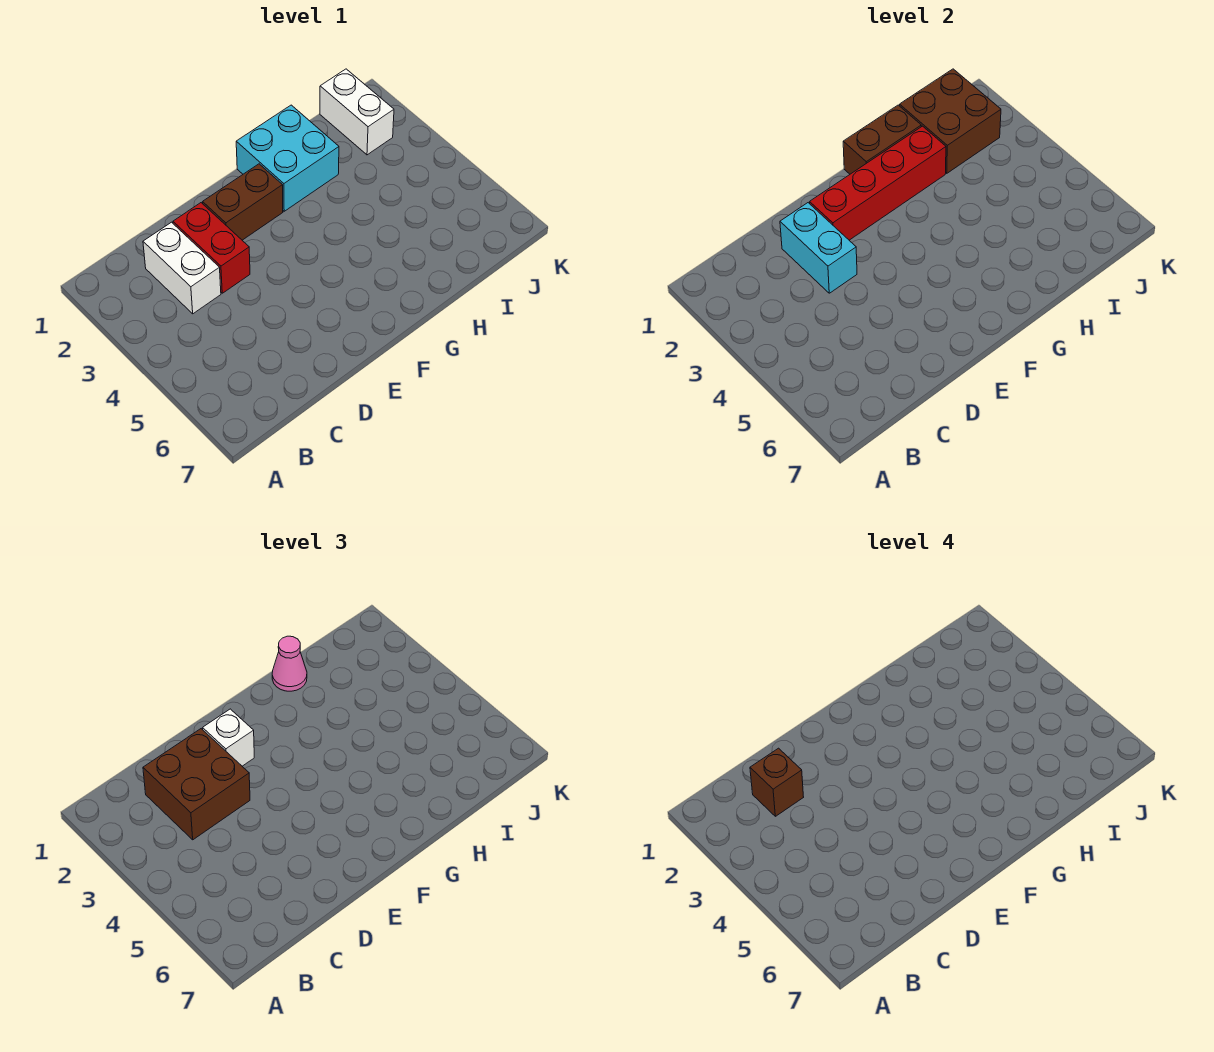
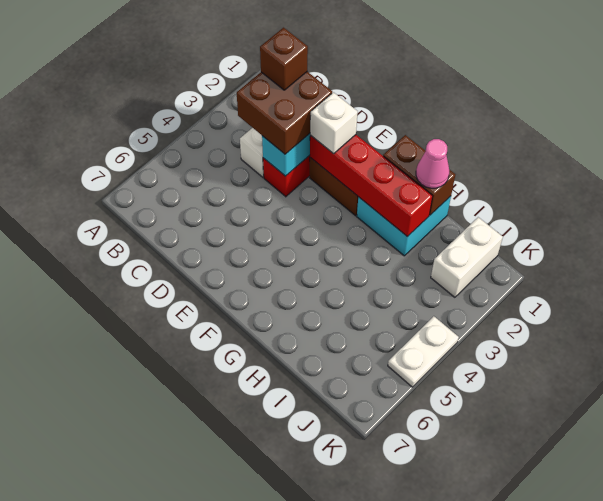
brown brick I1:J2 level 2 -> none
none -> white plate K4:K5 level 1

